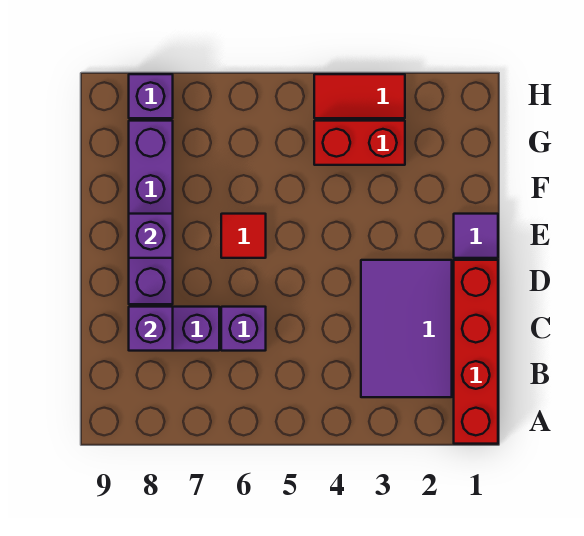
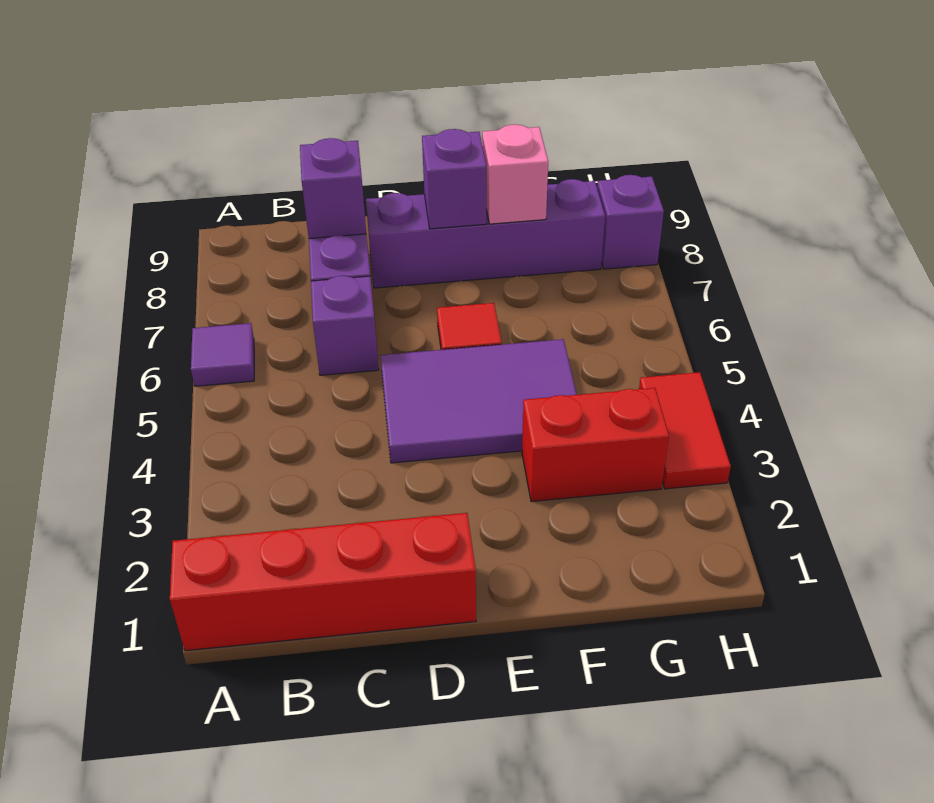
purple tile B2:D3 level 1 -> purple tile D4:F5 level 1
purple tile E1 level 1 -> purple tile A6 level 1
none -> pink brick F8 level 2
red brick G3:G4 level 1 -> red brick F3:G3 level 1

